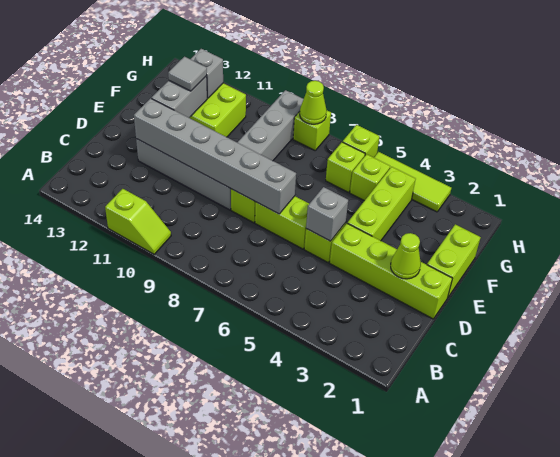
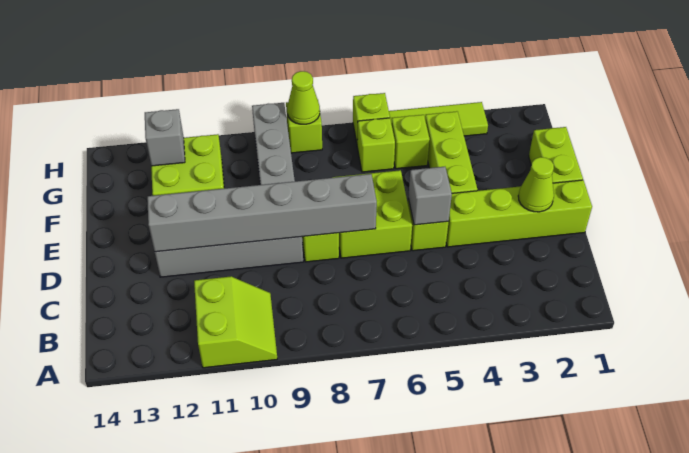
lime slope A10:A11 level 1 top 11 -> lime slope A10:B11 level 1 top 11
lime brick D6:D7 level 1 -> lime brick D6:E7 level 1
grey brick E12:F12 level 2 -> none
grey tile F12 level 3 -> none

